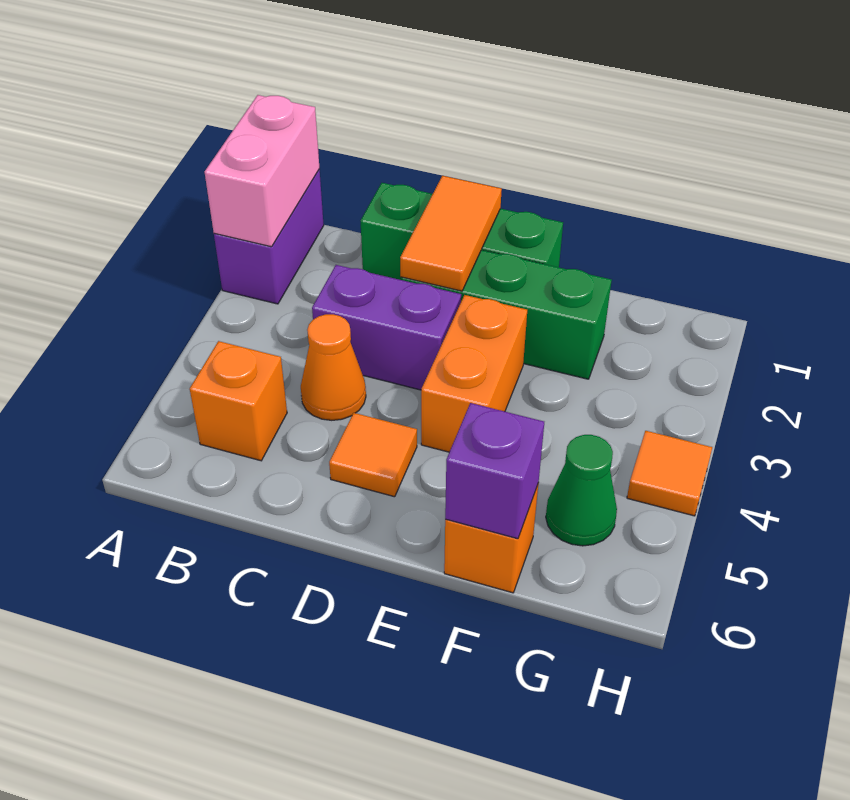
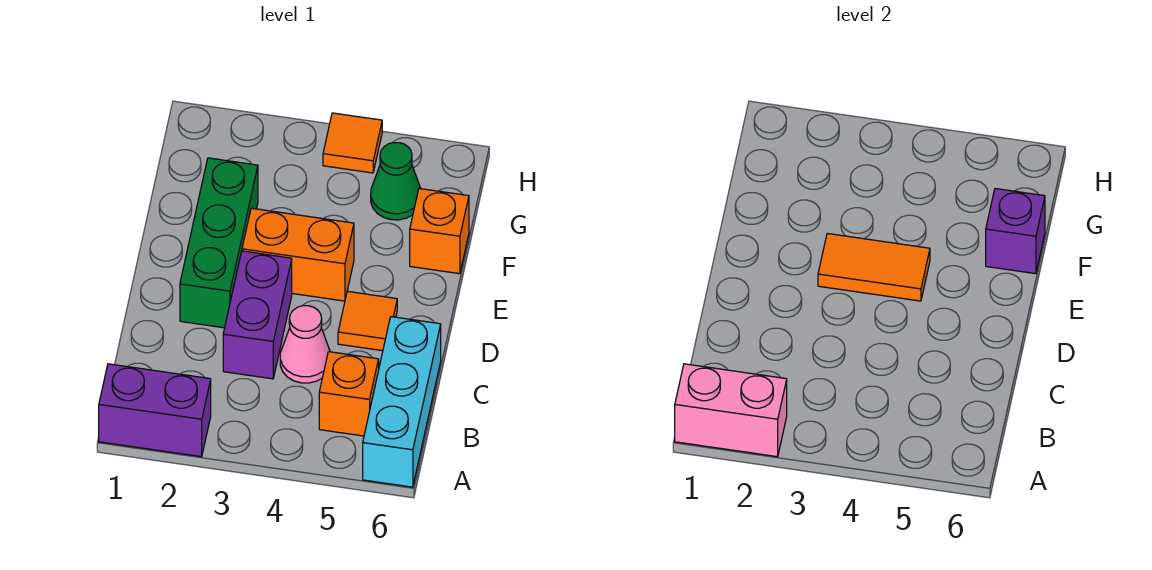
none -> cyan brick A6:C6 level 1
green brick C1:E1 level 1 -> none
orange cone C4 level 1 -> pink cone C4 level 1
orange tile D1:D2 level 2 -> orange tile E3:E4 level 2

